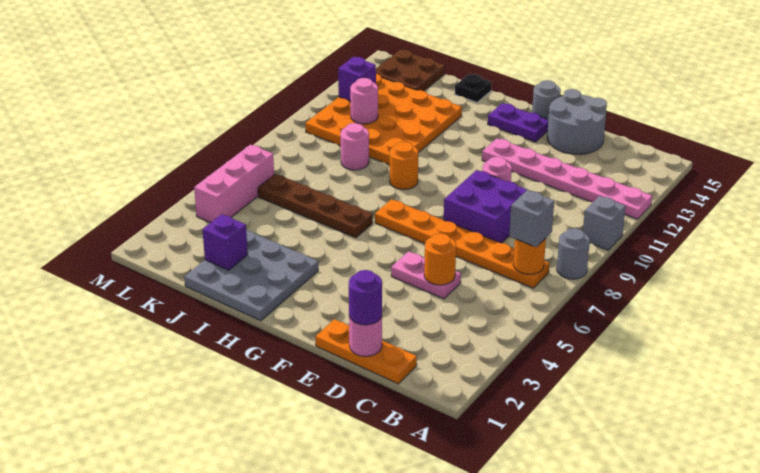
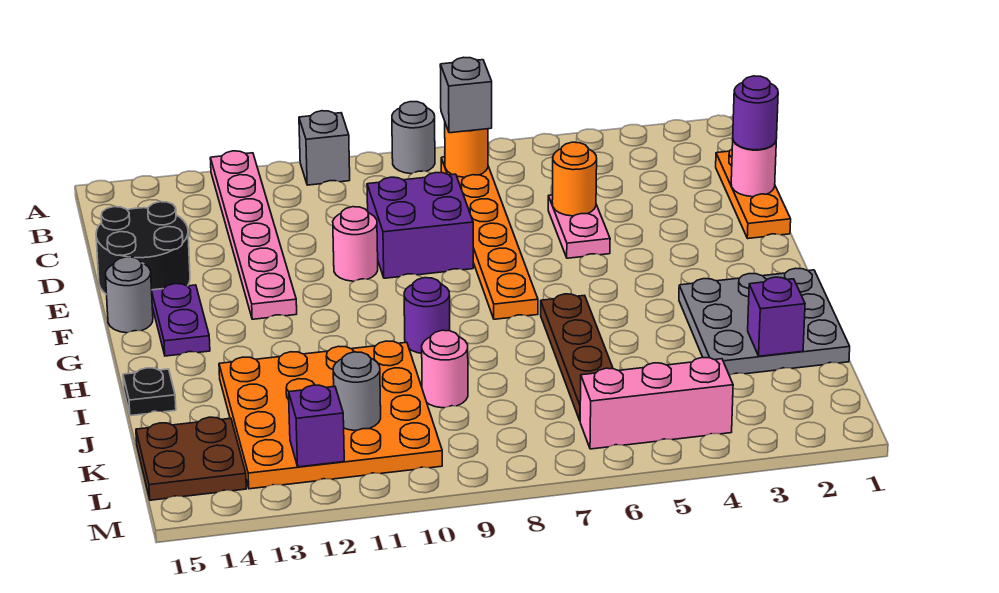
grey round brick D14:E15 level 1 -> black round brick D14:E15 level 1
orange round brick H9 level 1 -> purple round brick H9 level 1
pink round brick K11 level 2 -> grey round brick K11 level 2

